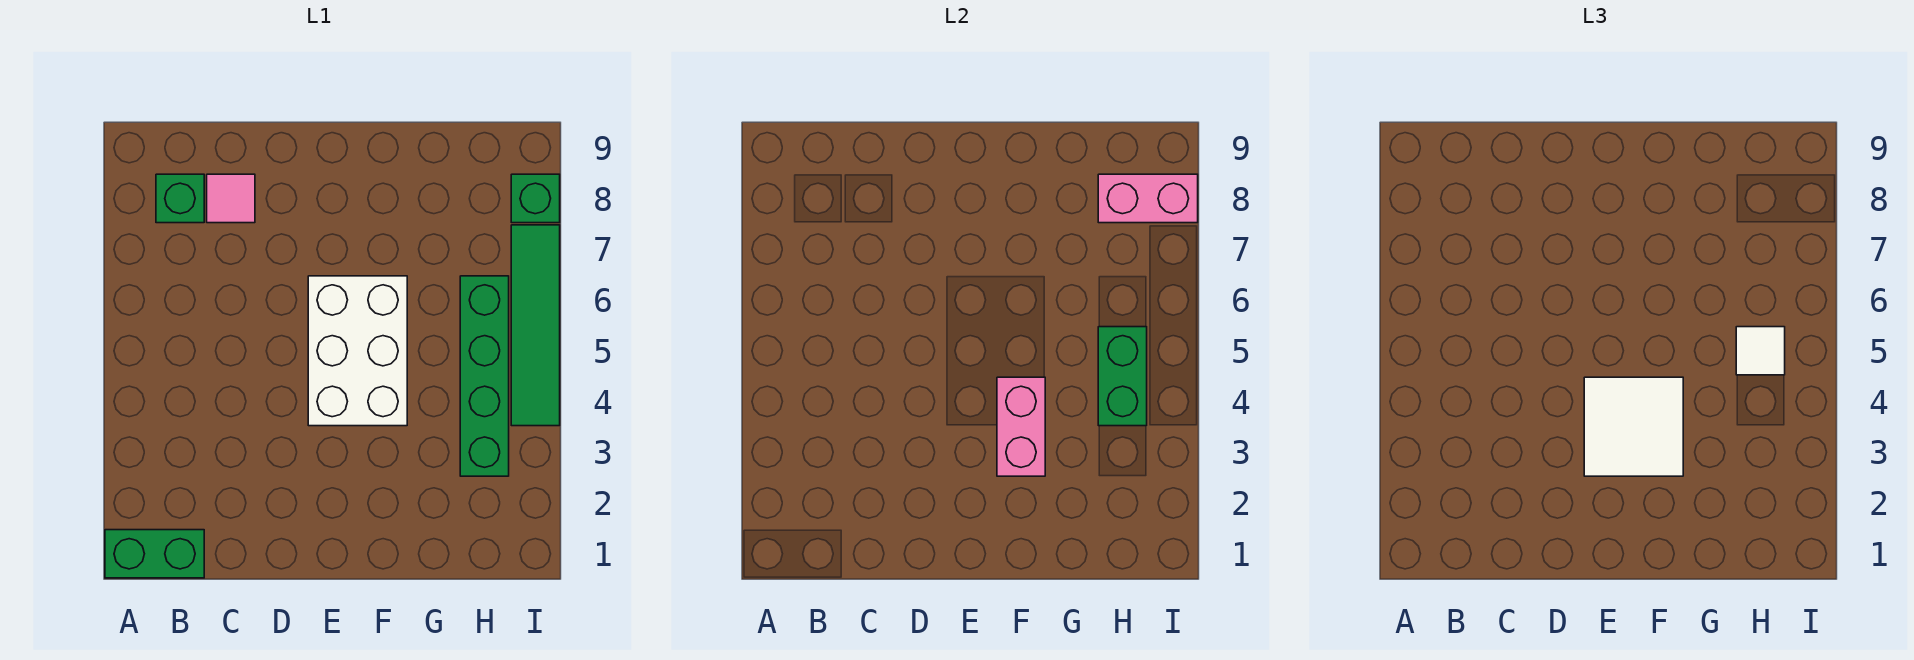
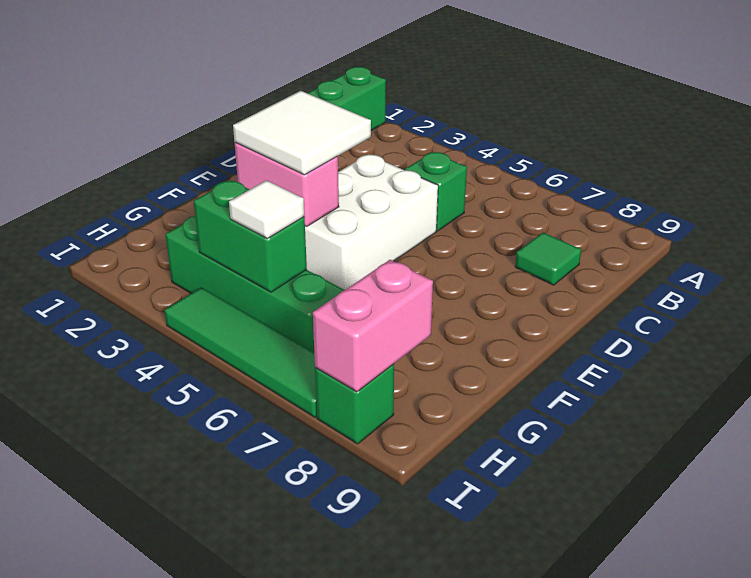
green brick B8 level 1 -> green brick C5 level 1
pink tile C8 level 1 -> green tile C8 level 1
white brick E4:F6 level 1 -> white brick D4:F5 level 1

